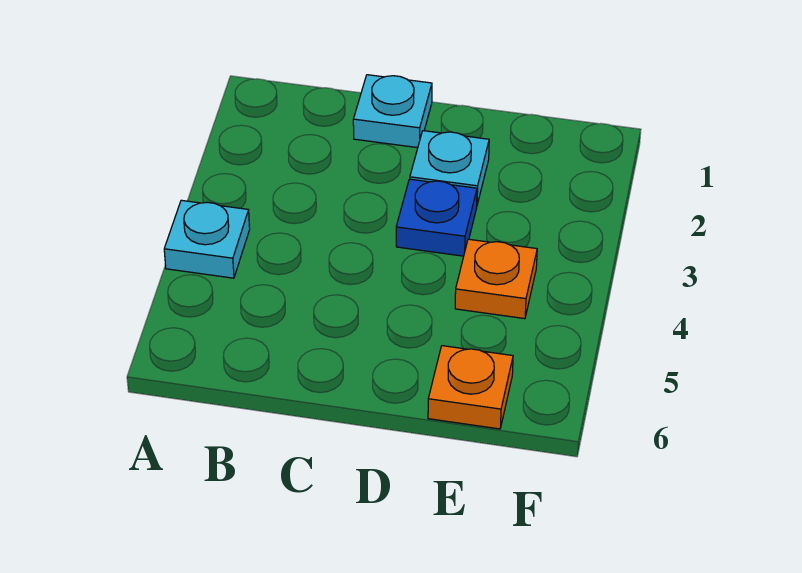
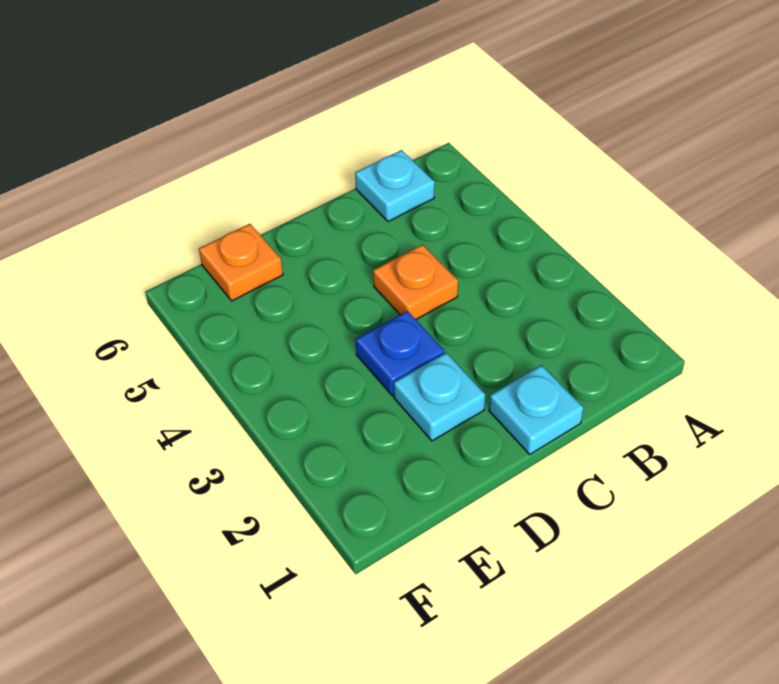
cyan plate A4 level 1 -> cyan plate B6 level 1
orange plate E4 level 1 -> orange plate C4 level 1

